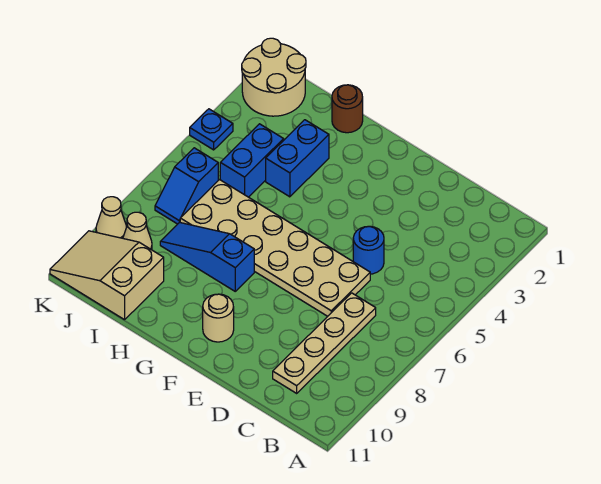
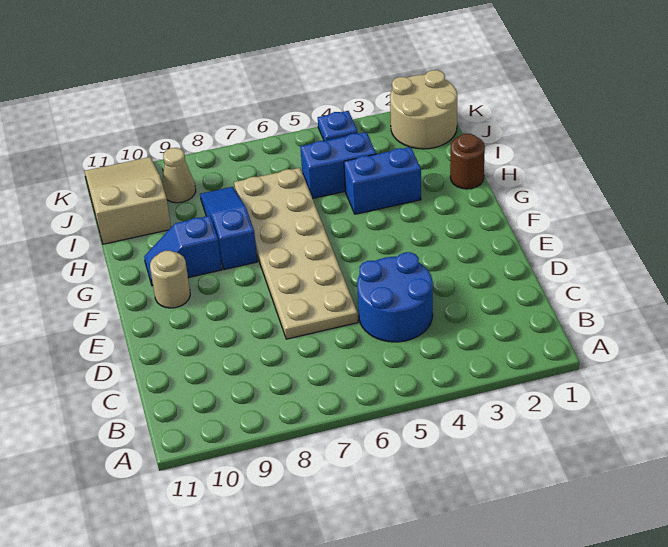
tan plate C7:C10 level 1 -> none
blue round brick D5 level 1 -> blue round brick C4:D5 level 1
blue slope J6:J7 level 1 top 6 -> blue slope G9:G10 level 1 top 9
tan cone K9 level 1 -> none

